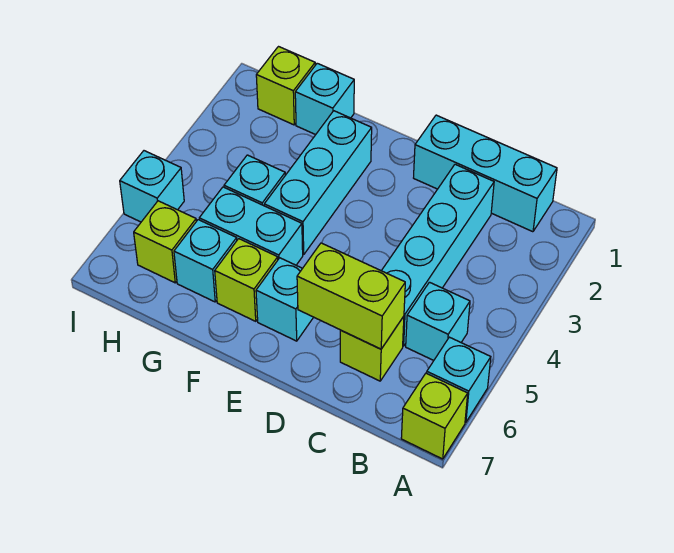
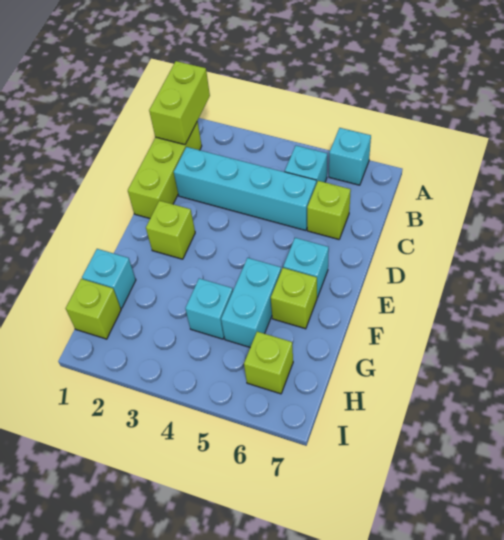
lime brick A7 level 1 -> lime brick E2 level 1
cyan brick B1:D1 level 1 -> lime brick B1:D1 level 1
lime brick C6:D6 level 2 -> lime brick A1:B1 level 2
cyan brick F2:F4 level 1 -> none
cyan brick G6 level 1 -> none
cyan brick I5 level 1 -> none

